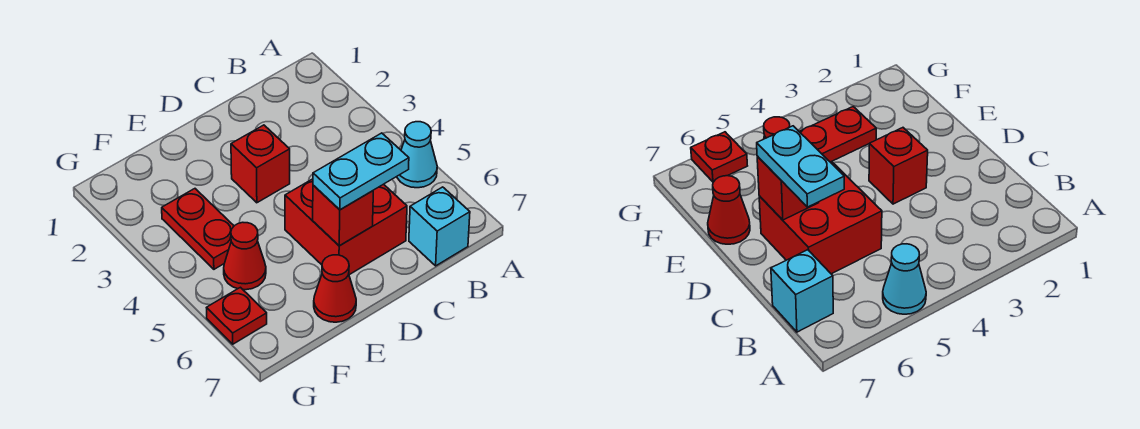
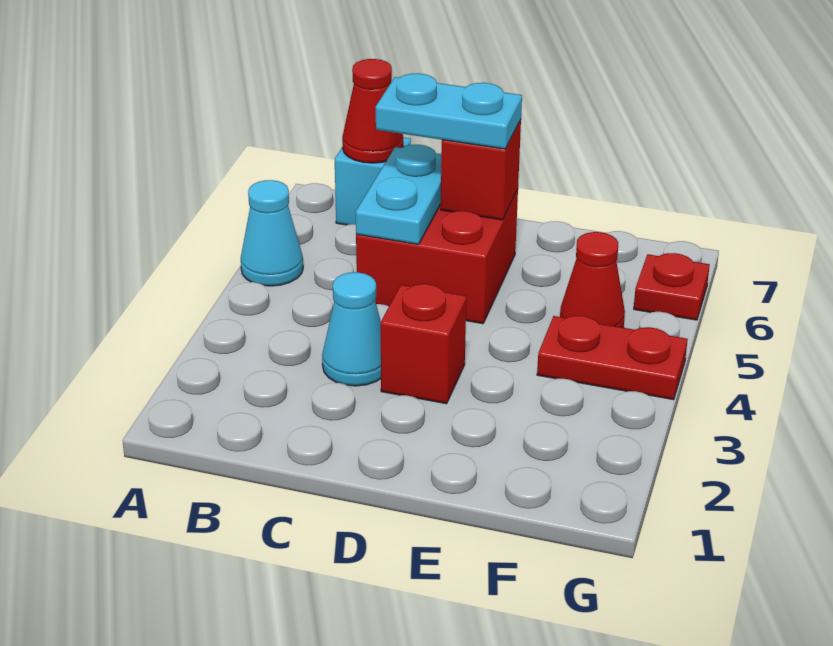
none -> cyan cone C3 level 1
none -> cyan plate C5:C6 level 2
red cone E7 level 1 -> red cone B7 level 2
red plate F3:F4 level 1 -> red plate F4:G4 level 1

